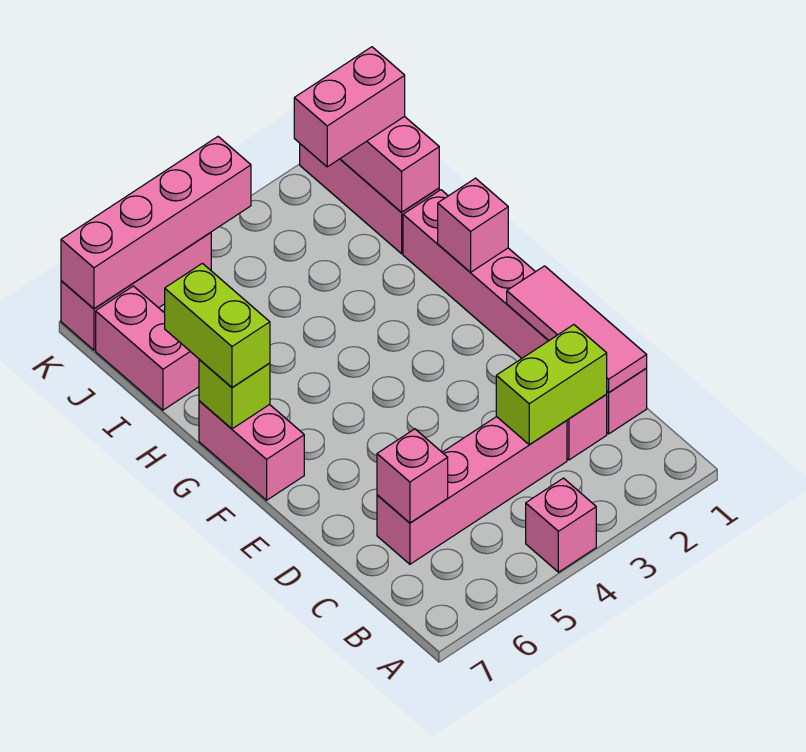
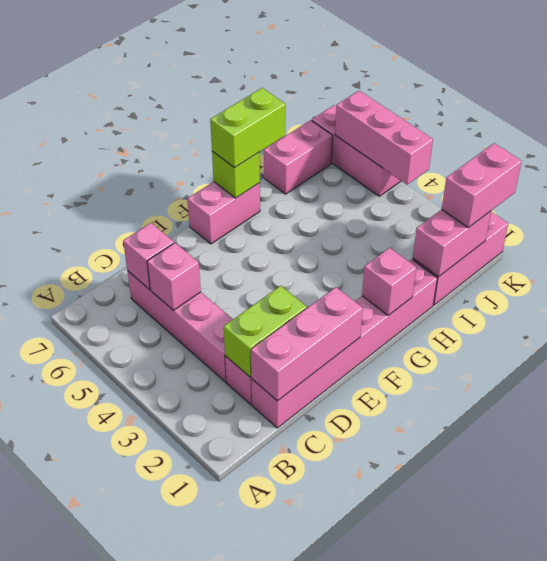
pink brick A4 level 1 -> pink brick C5 level 2
pink tile C1:E1 level 2 -> pink brick C1:E1 level 2
lime brick C2:C3 level 2 -> lime brick C2:D2 level 2
pink brick J1:J2 level 3 -> pink brick J1:K1 level 3
pink brick K4:K7 level 2 -> pink brick K4:K6 level 2

